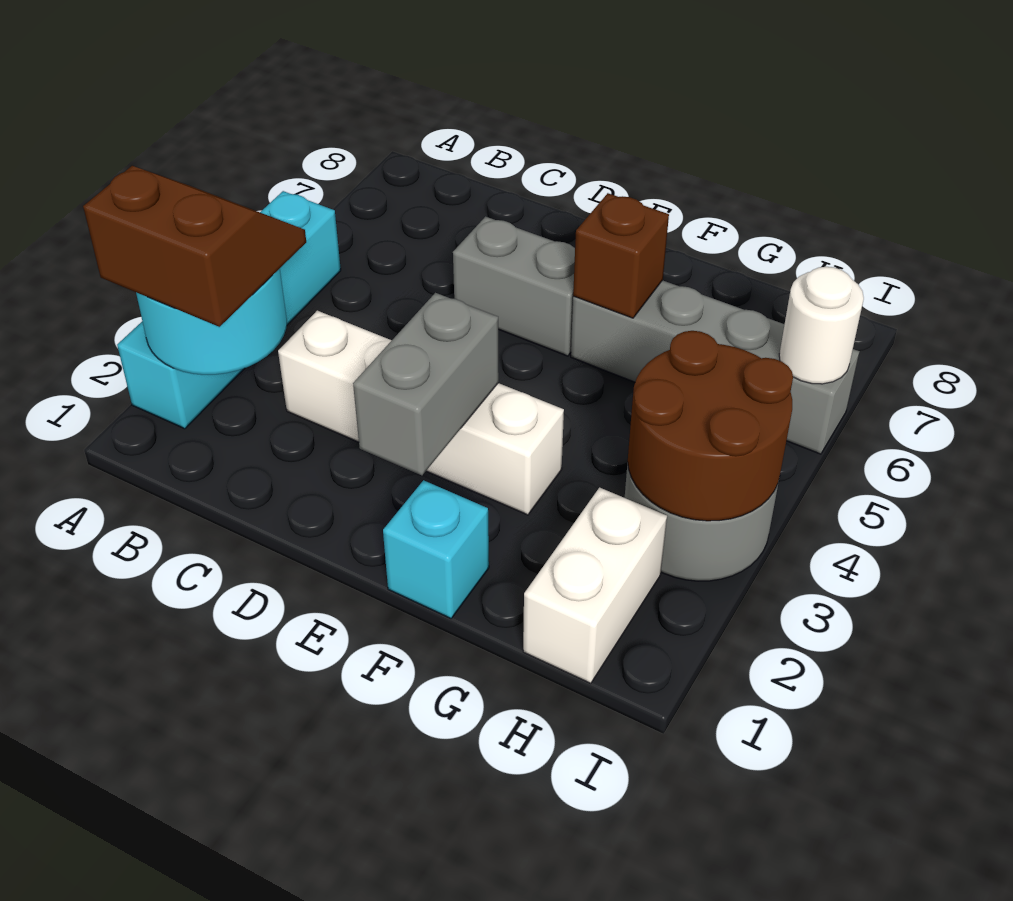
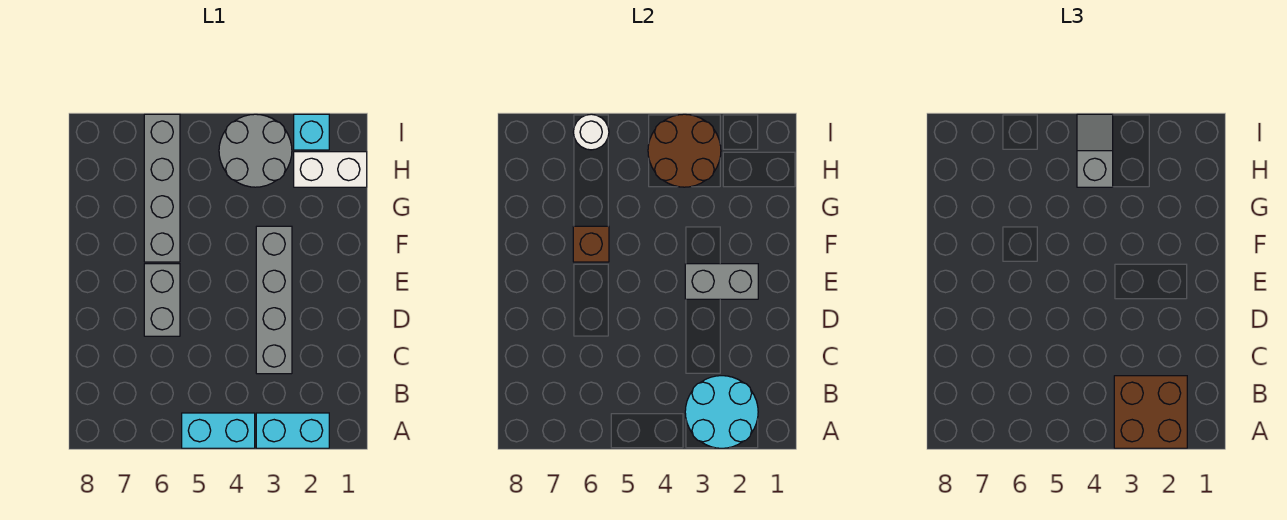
brown slope A2:B3 level 3 top 2 -> brown brick A2:B3 level 3
white brick C3:F3 level 1 -> grey brick C3:F3 level 1
cyan brick F1 level 1 -> cyan brick I2 level 1
none -> grey slope H4:I4 level 3 top H

